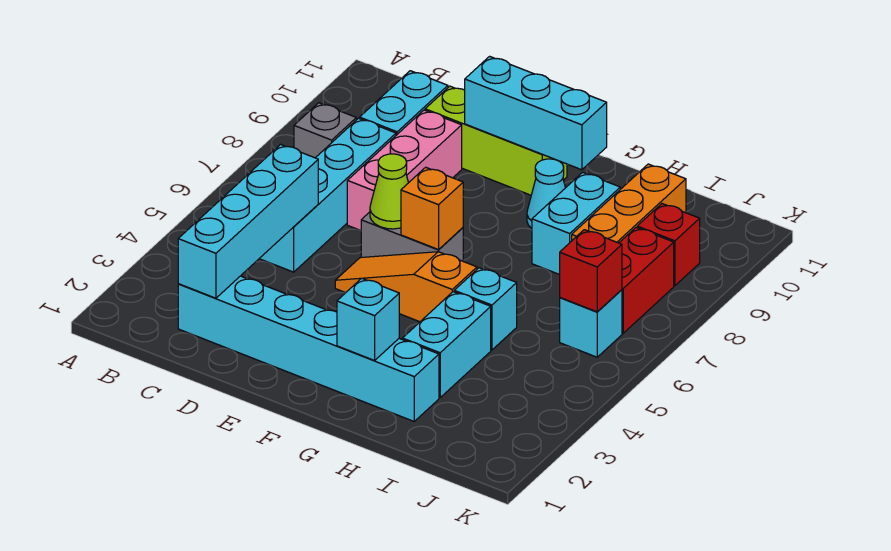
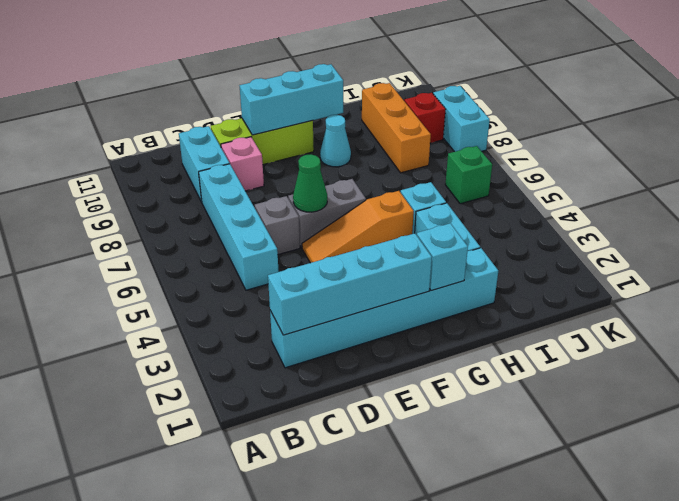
grey brick B8 level 1 -> grey brick D6 level 1
cyan brick C2:C5 level 2 -> cyan brick C2:F2 level 2
pink brick D7:D9 level 1 -> pink brick D9 level 1
lime cone E6 level 2 -> green cone E6 level 2
orange brick F6 level 2 -> none
cyan brick H8:H9 level 1 -> cyan brick K8:K9 level 1
cyan brick J6 level 1 -> green brick J6 level 1
red brick J6 level 2 -> none
red brick J7:J8 level 1 -> none

